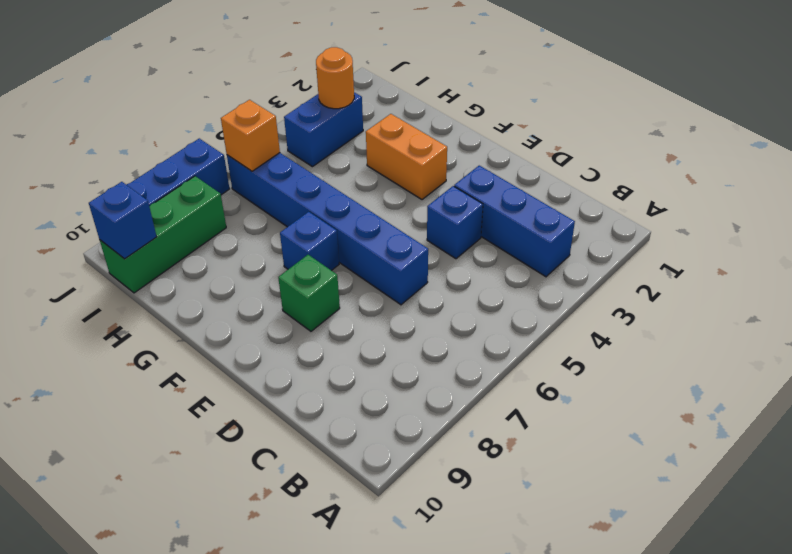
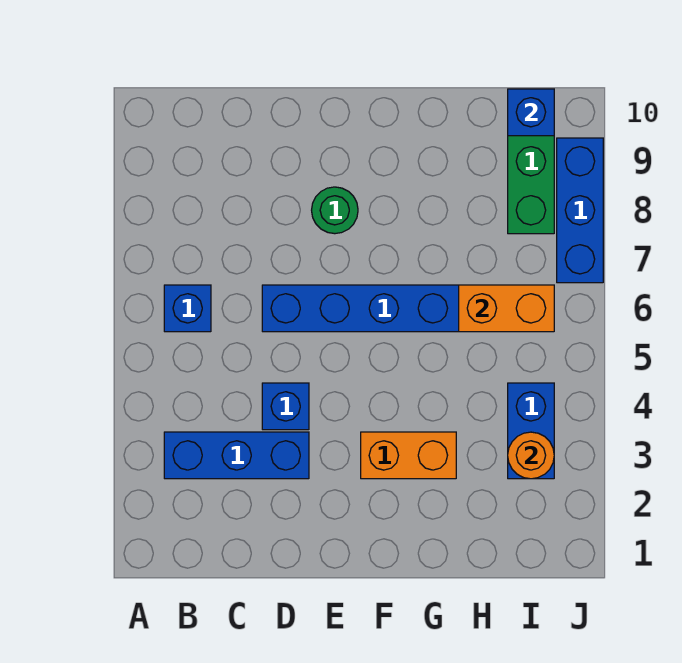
green brick E8 level 1 -> green round brick E8 level 1
blue brick F7 level 1 -> blue brick B6 level 1
orange brick I6 level 2 -> orange brick H6:I6 level 2

